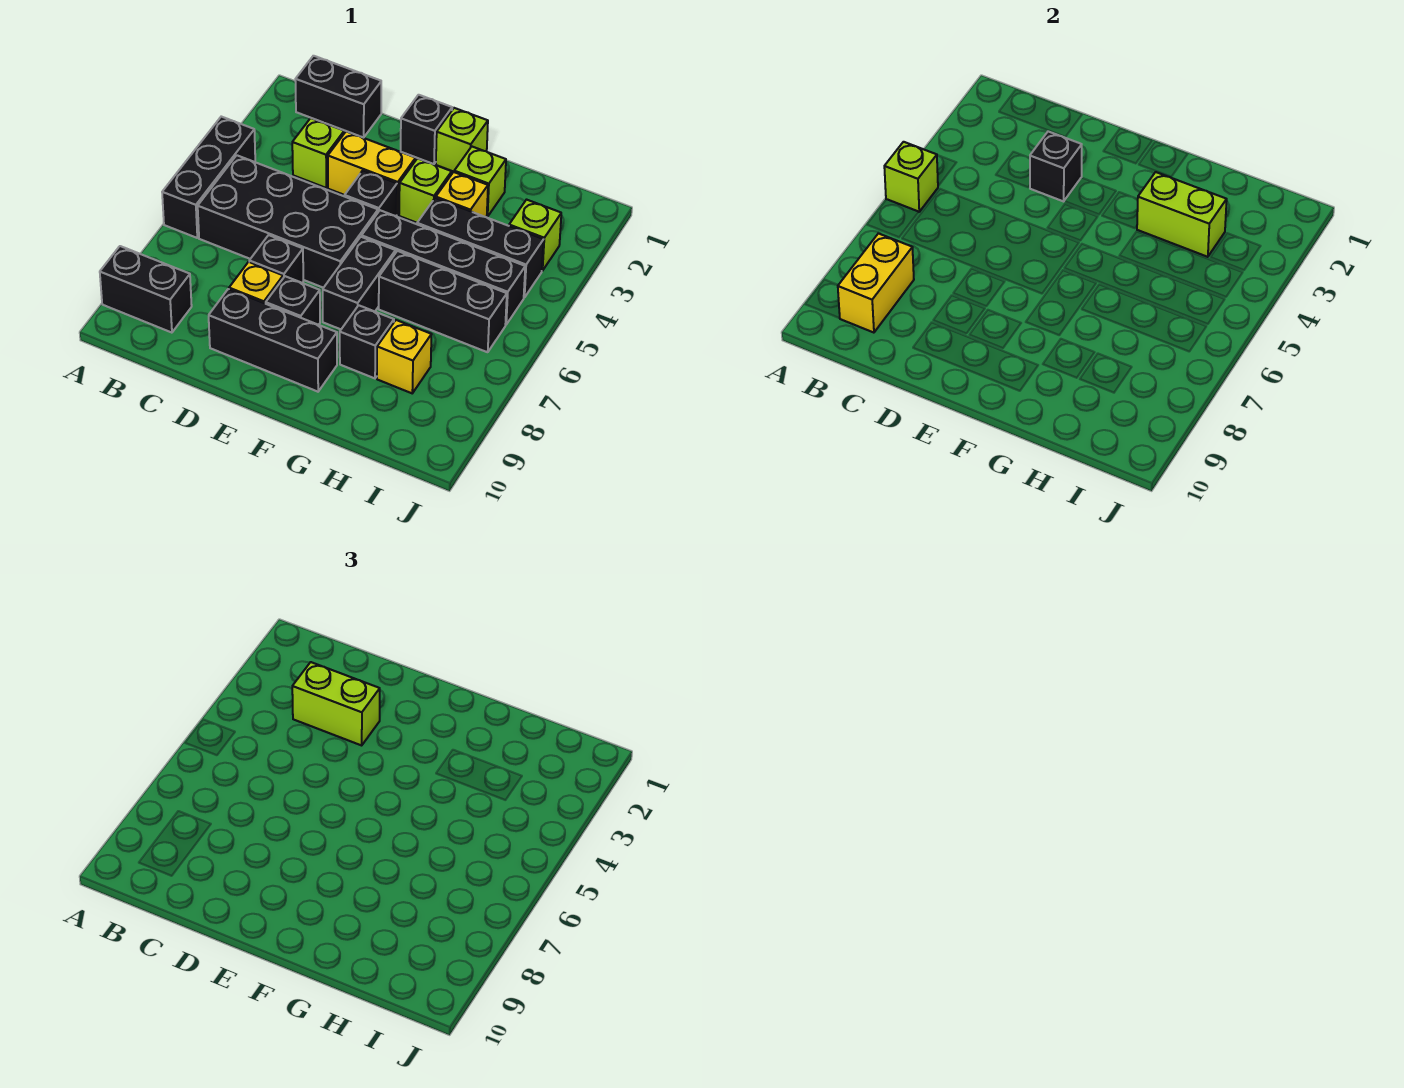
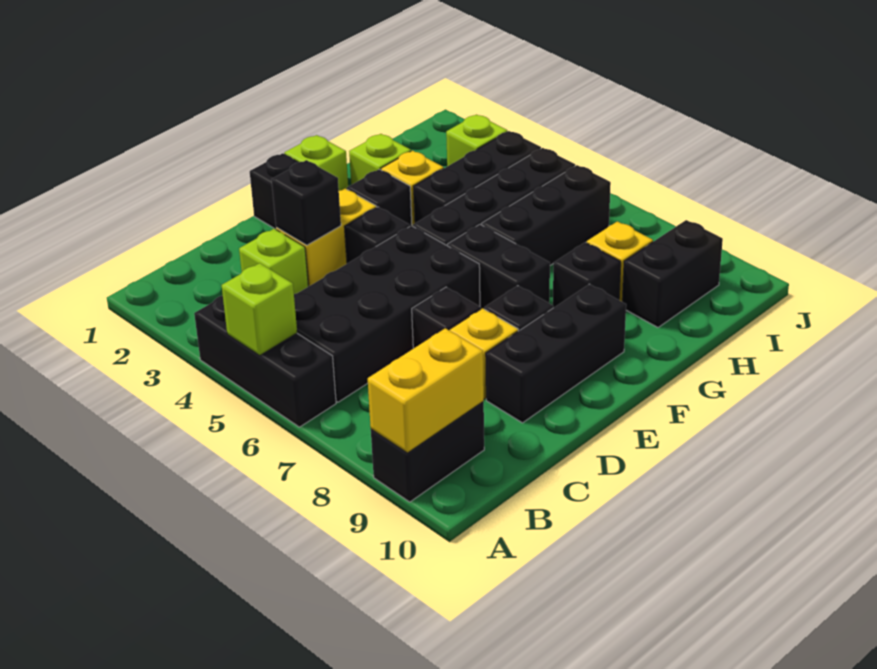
black brick B1:C1 level 1 -> black brick H9:I9 level 1
yellow brick B8:B9 level 2 -> yellow brick A9:B9 level 2
lime brick C3:D3 level 3 -> none
lime brick F3 level 1 -> black brick F3 level 1
lime brick G3:H3 level 2 -> none

